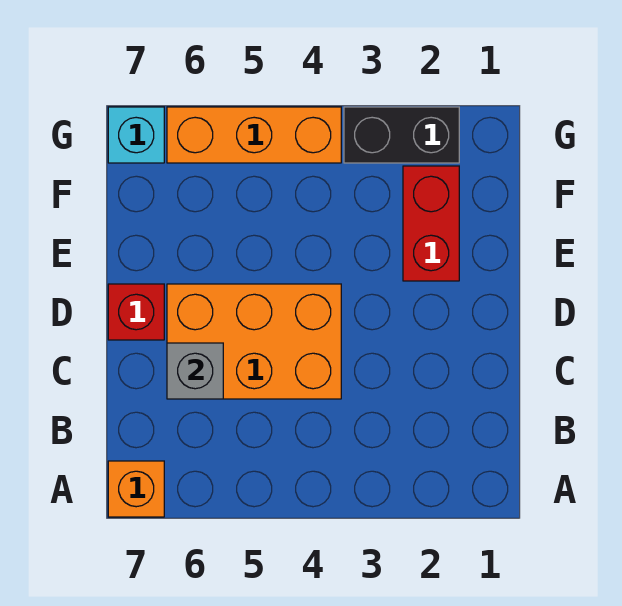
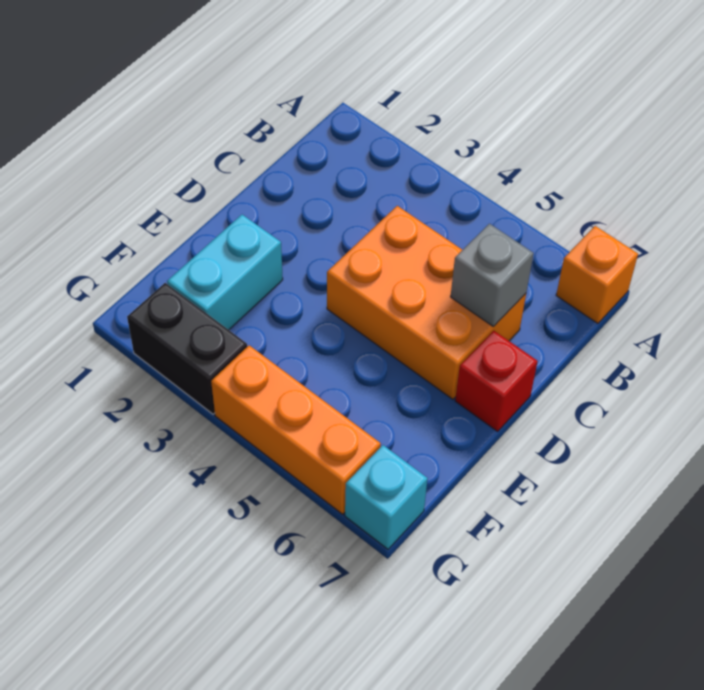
red brick E2:F2 level 1 -> cyan brick E2:F2 level 1

